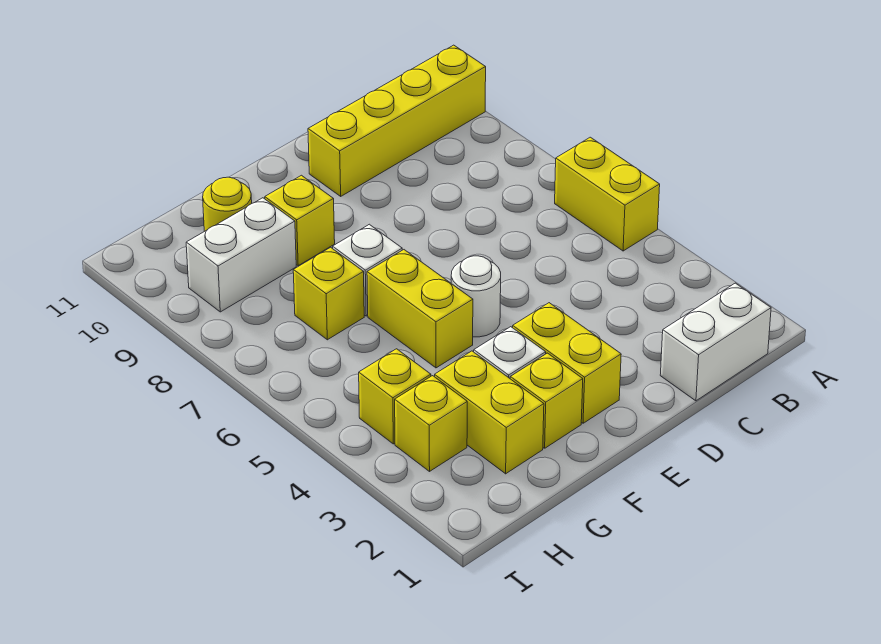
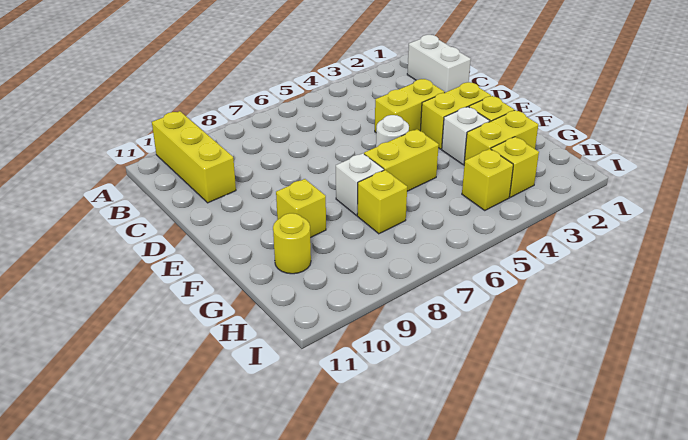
yellow brick A5:A6 level 1 -> yellow brick D3:D4 level 1
yellow brick A10:D10 level 1 -> yellow brick A10:C10 level 1
white brick G9:H9 level 1 -> none

